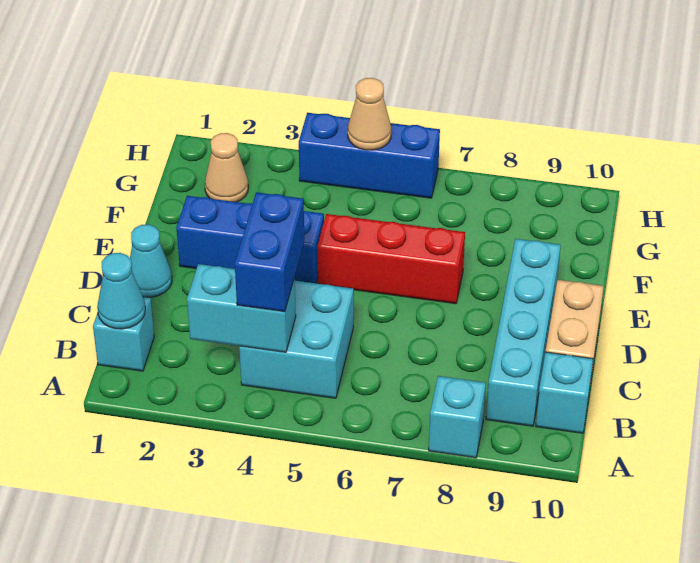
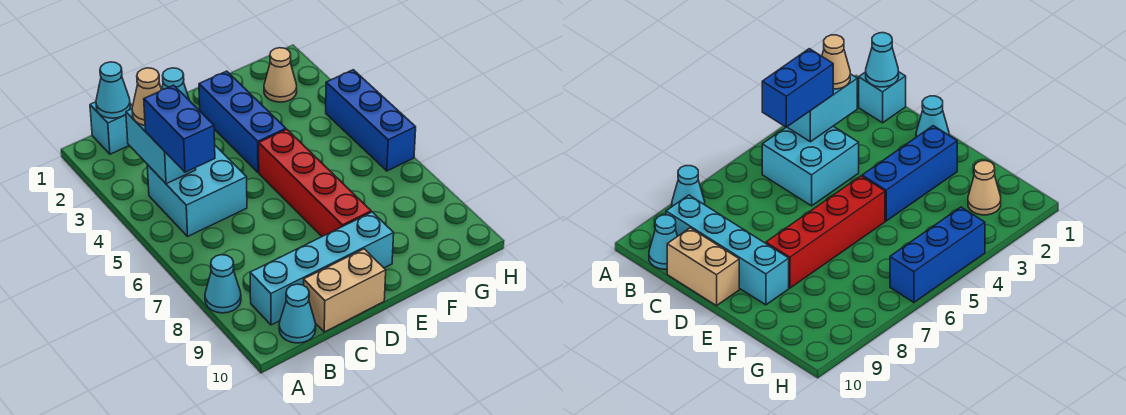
cyan brick A8 level 1 -> cyan cone A8 level 1
blue brick B4:C4 level 3 -> blue brick B4:B5 level 3
cyan brick B10 level 1 -> cyan cone B10 level 1
red brick E5:E7 level 1 -> red brick E5:E8 level 1
tan cone H5 level 2 -> tan cone B3 level 3

